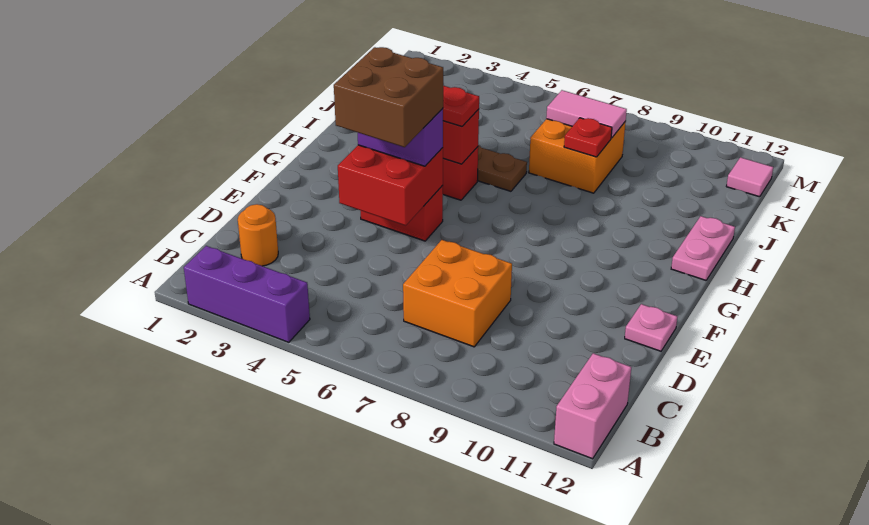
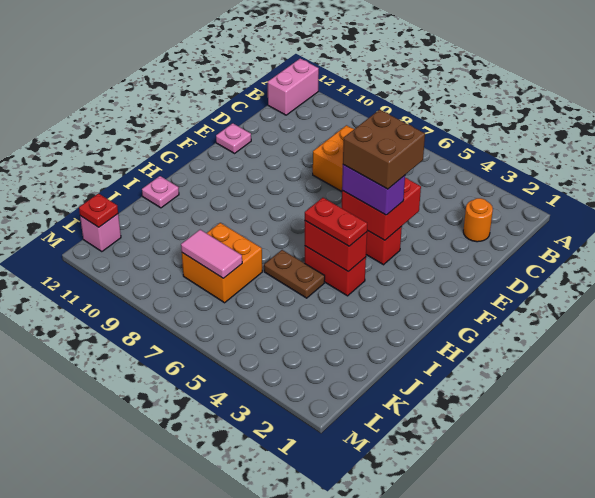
purple brick A2:A4 level 1 -> none
pink plate H12:I12 level 1 -> pink plate I12 level 1
red plate J8 level 2 -> red plate L12 level 2
pink tile L12 level 1 -> pink brick L12 level 1

